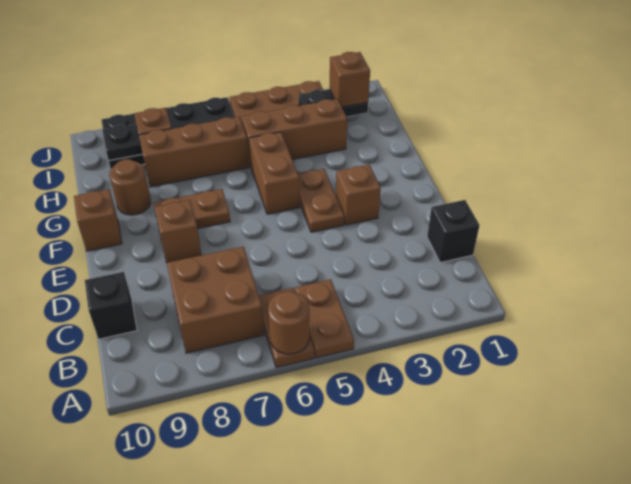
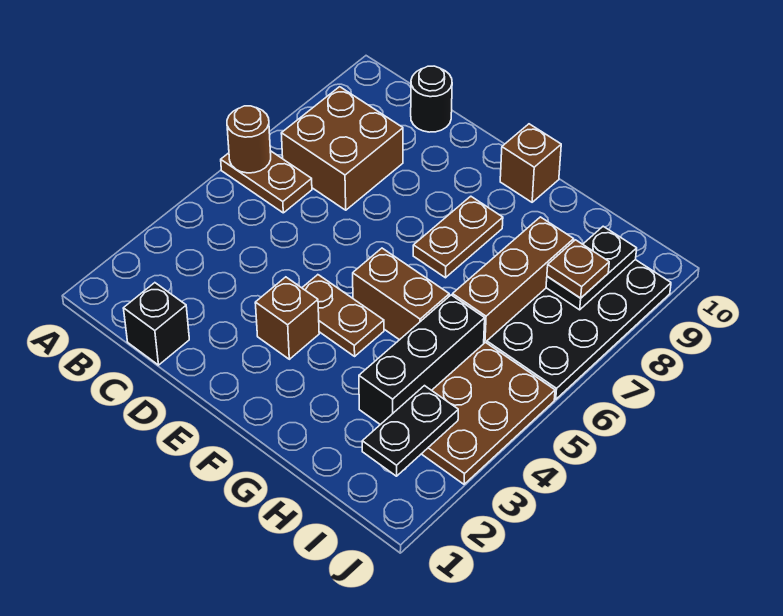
brown plate A5:B5 level 1 -> none
black brick C10 level 1 -> black round brick C10 level 1
brown brick E8 level 1 -> none
brown round brick G9 level 1 -> none
brown brick H3:H5 level 1 -> black brick H3:H5 level 1
brown brick I2 level 3 -> none

